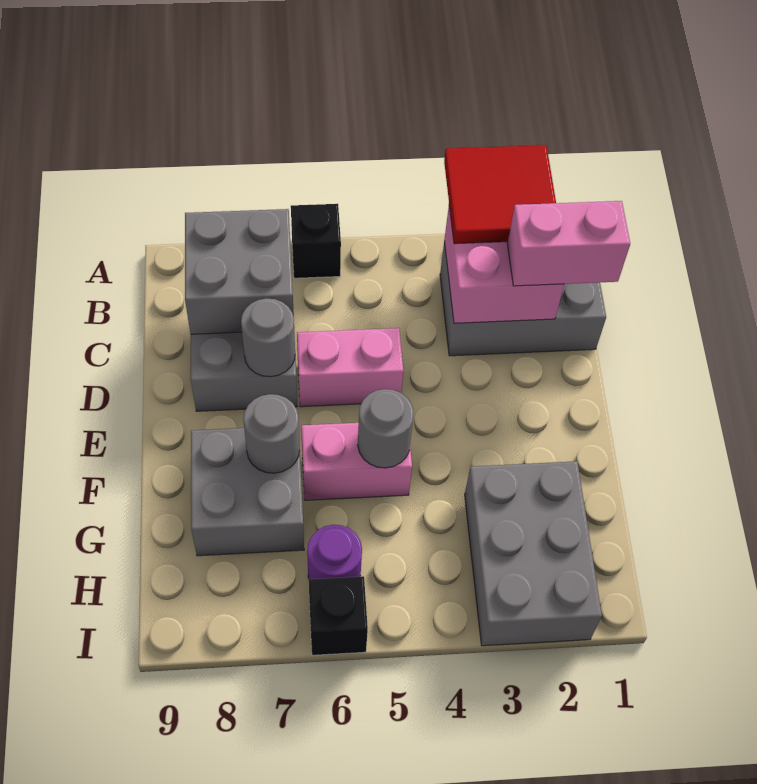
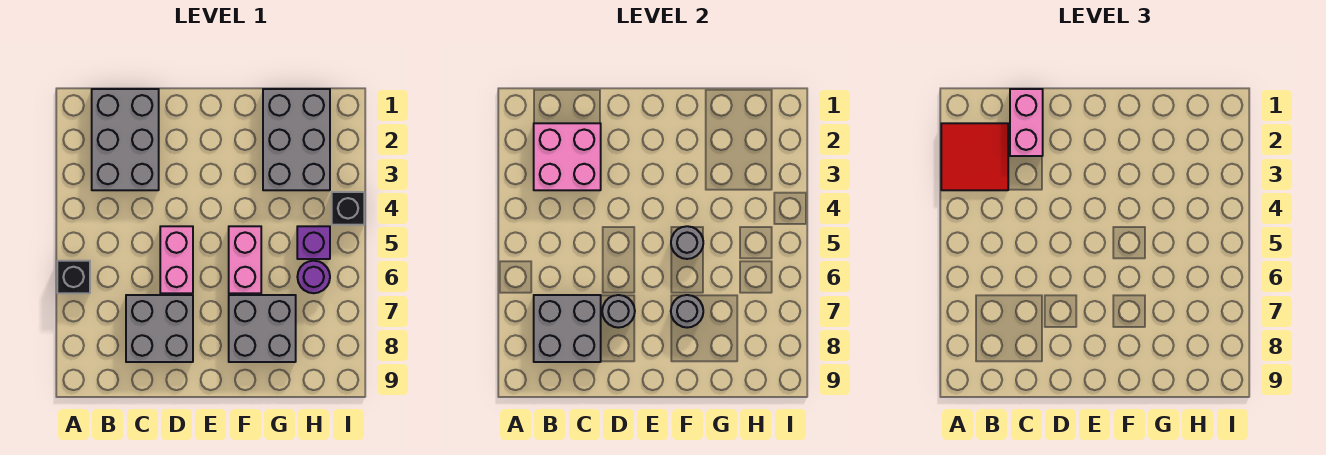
grey brick G2:I3 level 1 -> grey brick G1:H3 level 1
none -> purple brick H5 level 1
black brick I6 level 1 -> black brick I4 level 1

